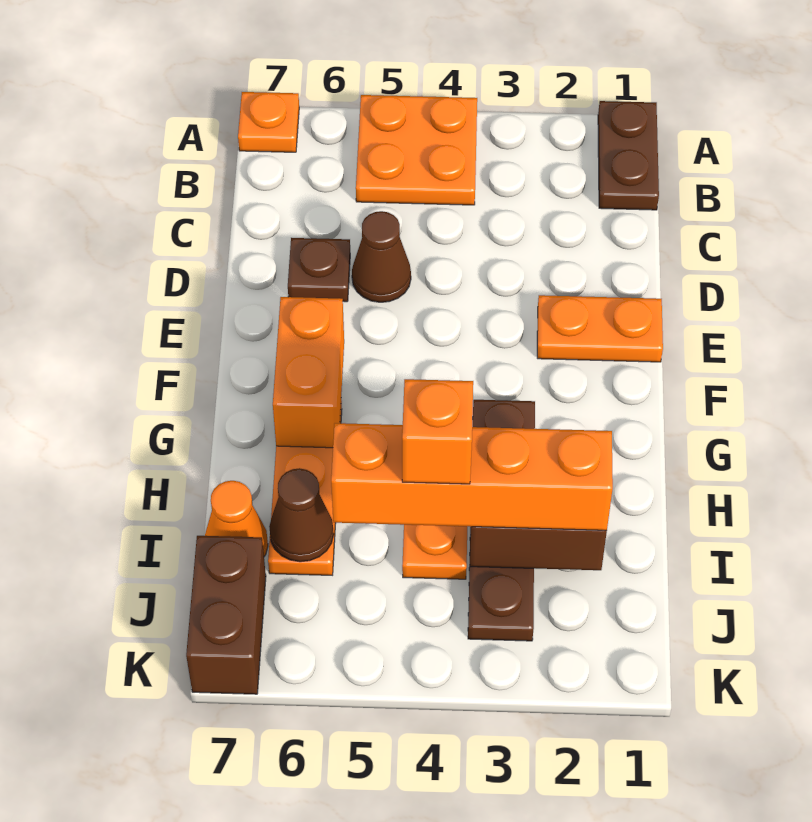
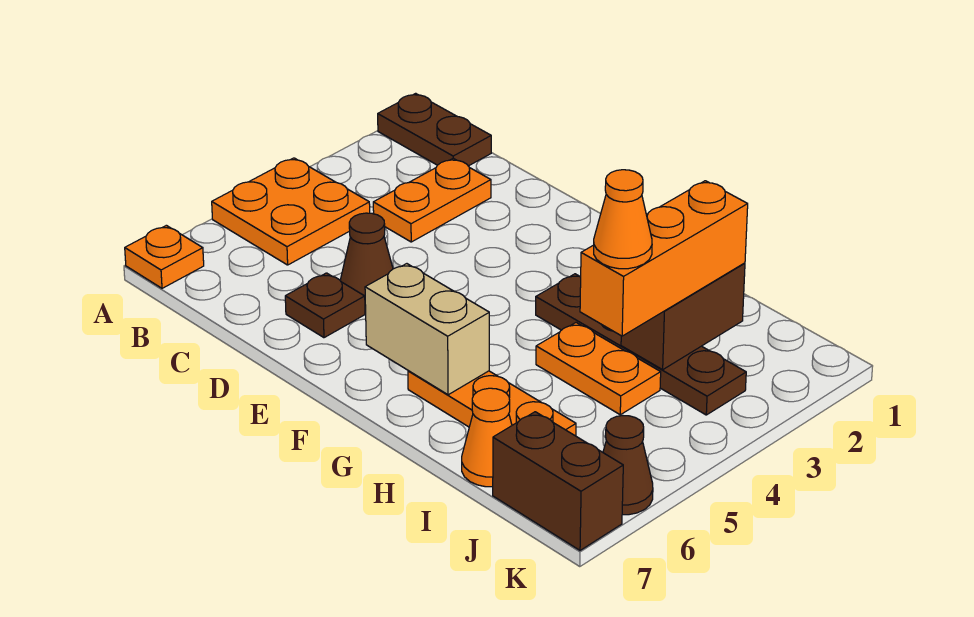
orange plate E1:E2 level 1 -> orange plate C2:C3 level 1
orange brick F6:G6 level 2 -> tan brick F6:G6 level 2
orange brick I2:I5 level 3 -> orange brick I2:I4 level 3
orange brick I4 level 4 -> orange cone I4 level 4
brown cone I6 level 2 -> brown cone K6 level 1

